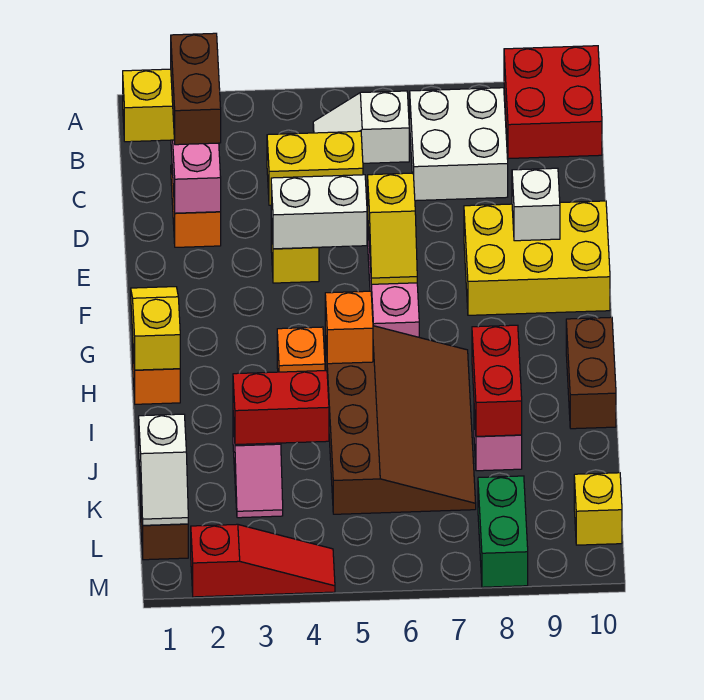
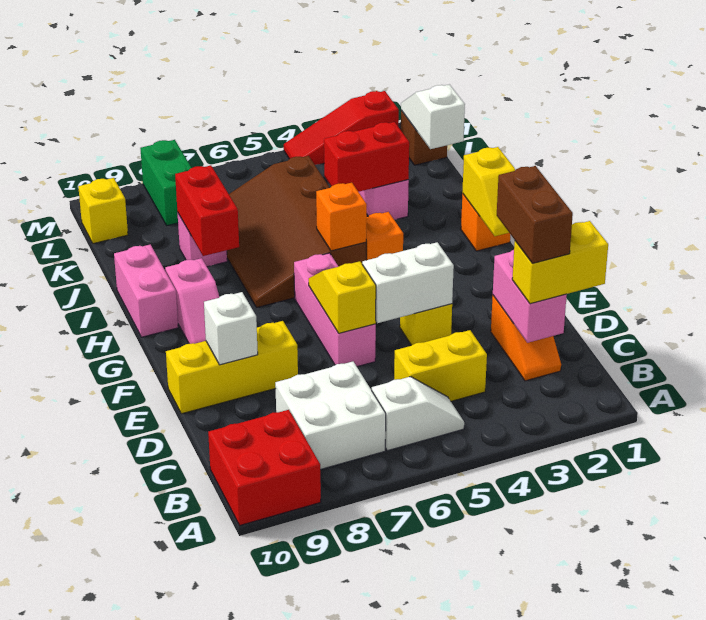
yellow brick E8:F10 level 1 -> yellow brick E8:E10 level 1
none -> pink slope G9:H9 level 1 top H
brown brick H10:I10 level 1 -> pink brick H10:I10 level 1

